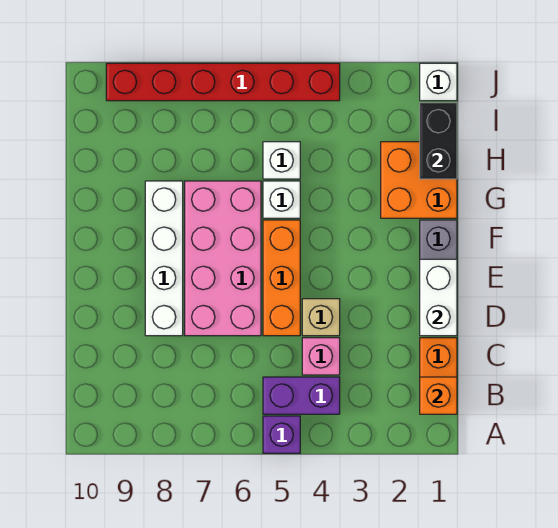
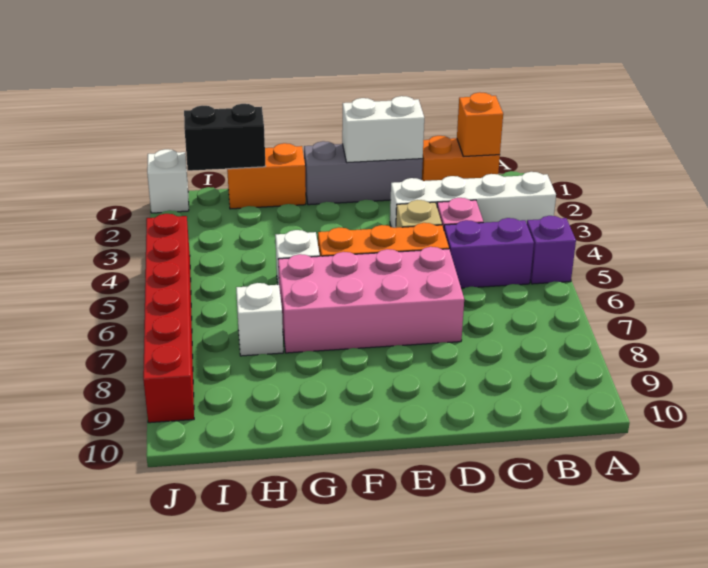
purple brick B4:B5 level 1 -> purple brick B5:C5 level 1
white brick D8:G8 level 1 -> white brick A3:D3 level 1
orange brick G1:H2 level 1 -> orange brick G1:H1 level 1
white brick H5 level 1 -> white brick H7 level 1

